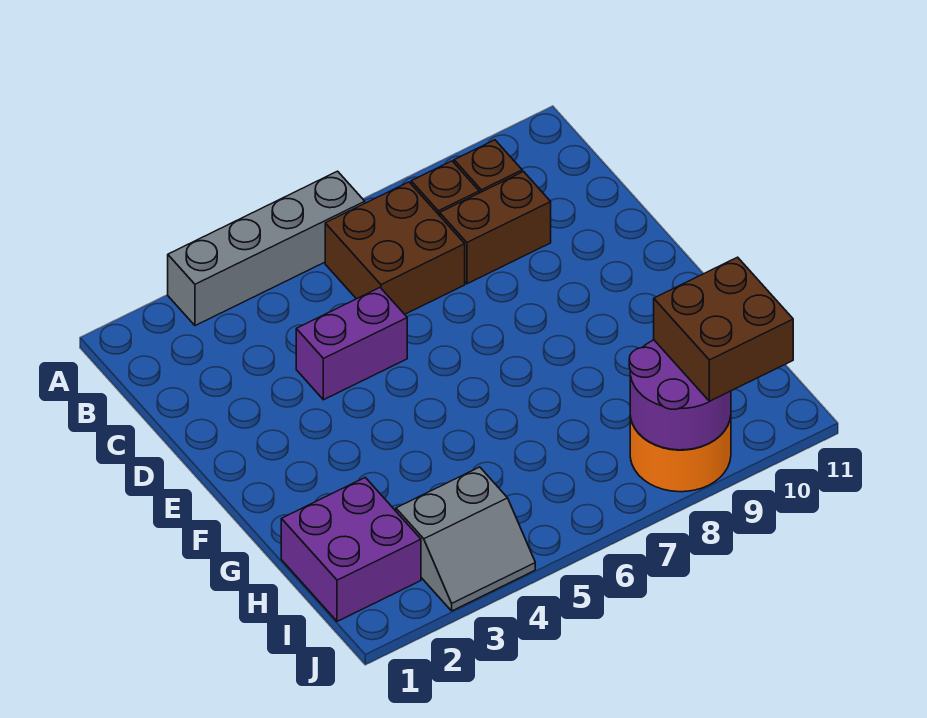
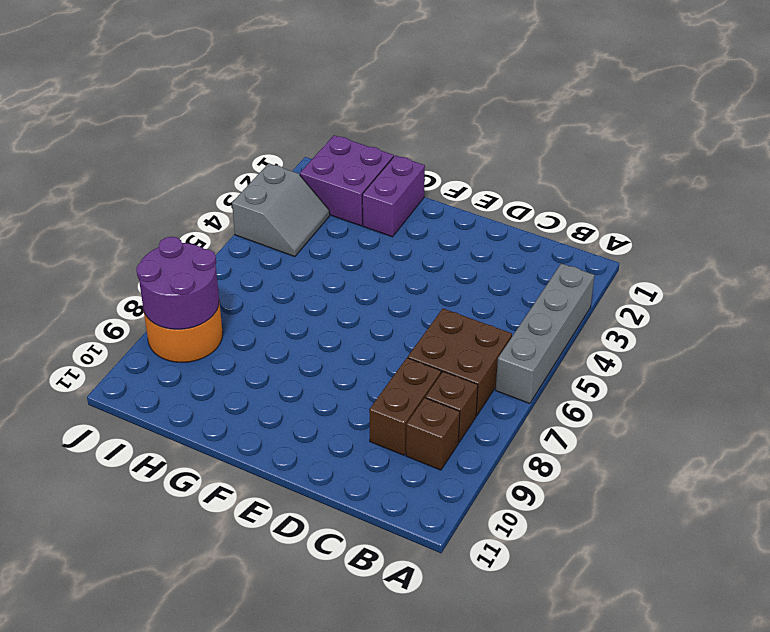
purple brick D4:D5 level 1 -> purple brick G1:G2 level 1
grey slope I3:J4 level 1 top I -> grey slope I3:J4 level 1 top J
brown brick I9:J10 level 3 -> none

